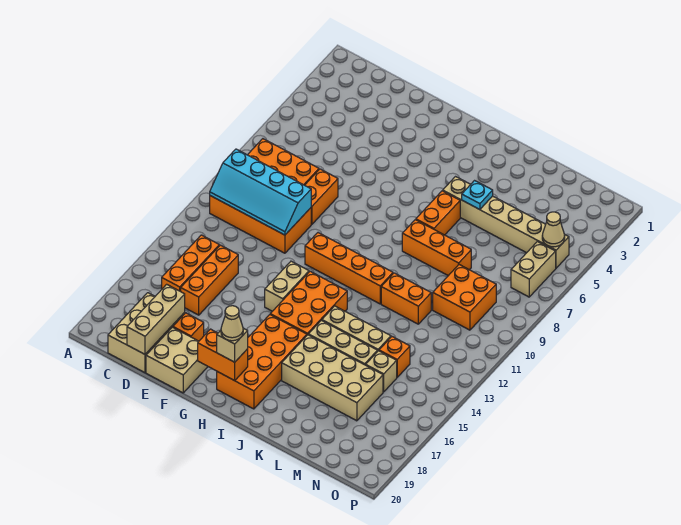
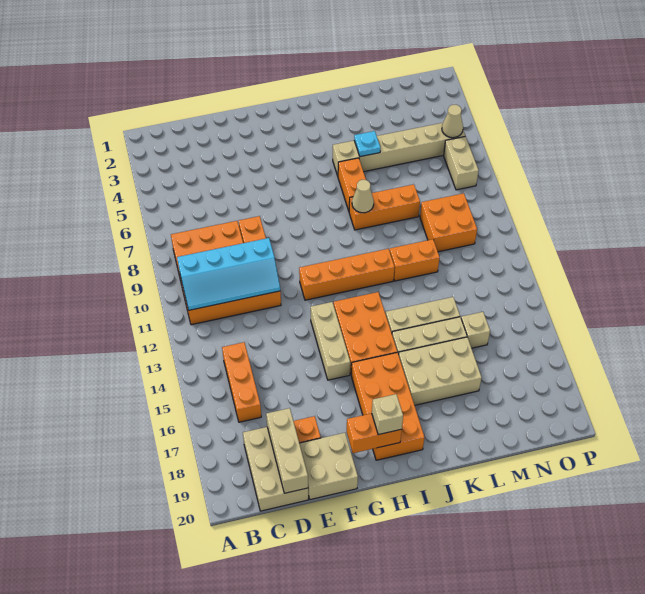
orange brick D14:D16 level 1 -> none
tan brick G13:G14 level 1 -> tan brick G13:G15 level 1
tan cone H19 level 4 -> tan cone J8 level 2
tan brick J16:M17 level 1 -> tan brick J16:L17 level 1
orange brick M14 level 1 -> none

